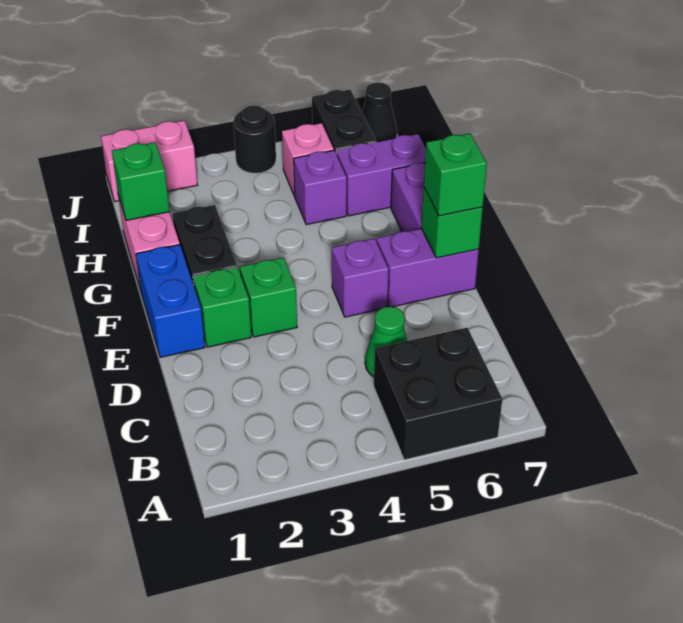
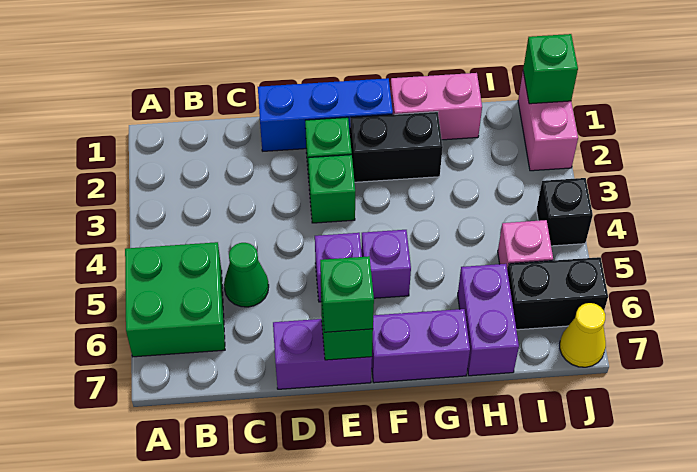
black brick A5:B6 level 1 -> green brick A5:B6 level 1
blue brick E1:F1 level 1 -> blue brick D1:F1 level 1
purple brick E6:E7 level 1 -> purple brick D7:E7 level 1
green brick H1 level 2 -> green brick J1 level 2
purple brick H5 level 1 -> purple brick F5 level 1
black round brick J4 level 1 -> black brick J4 level 1
black cone J7 level 1 -> yellow cone J7 level 1

